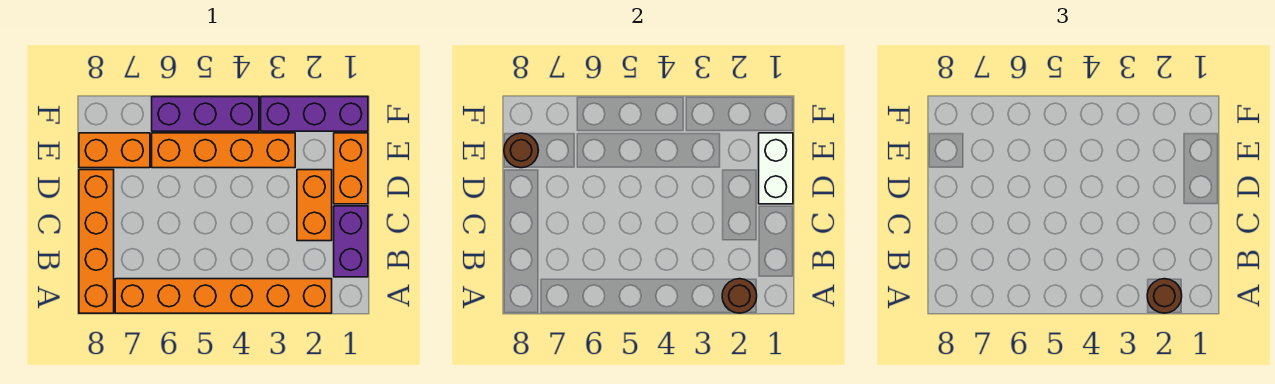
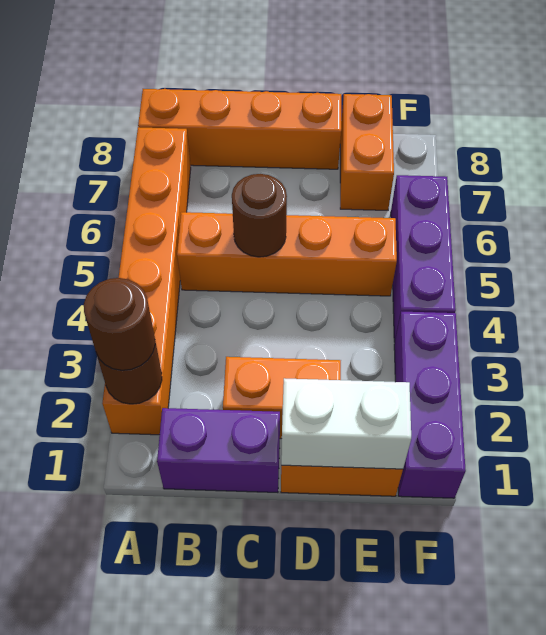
orange brick E3:E6 level 1 -> orange brick B5:E5 level 1
brown round brick E8 level 2 -> brown round brick C5 level 2

